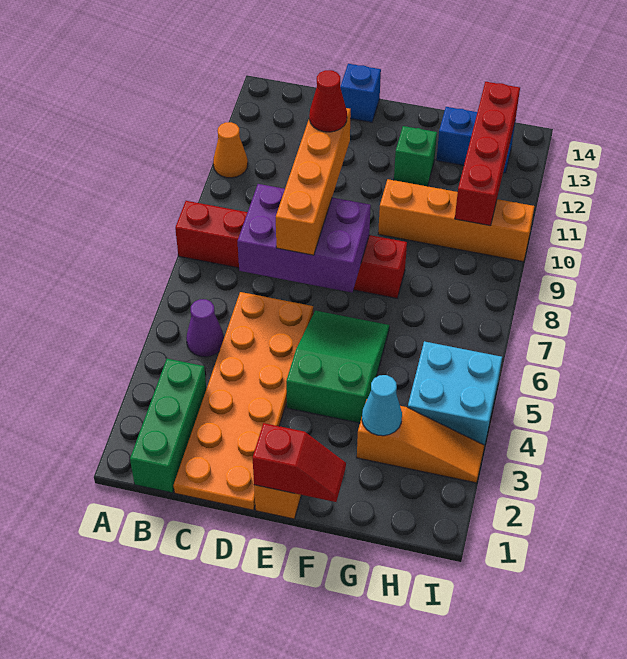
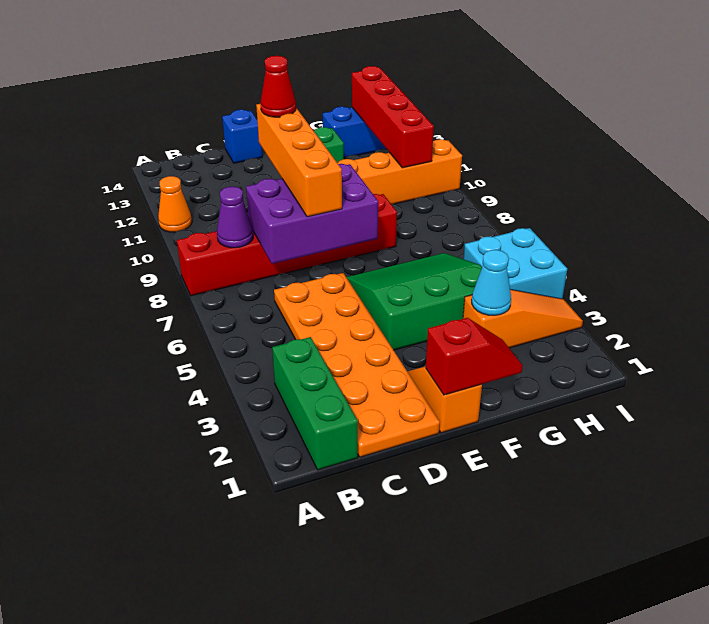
purple cone B5 level 1 -> purple cone B8 level 2
green slope E4:F6 level 1 top 4 -> green slope E4:G6 level 1 top 4

